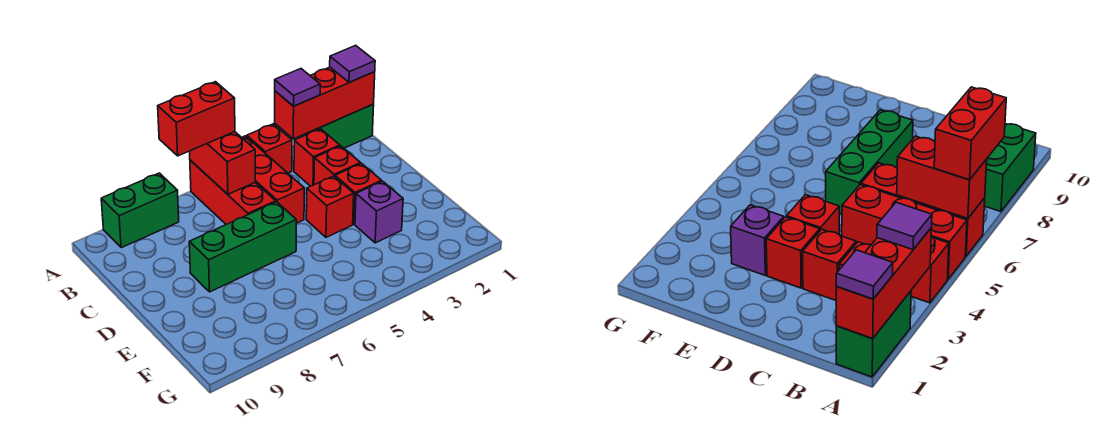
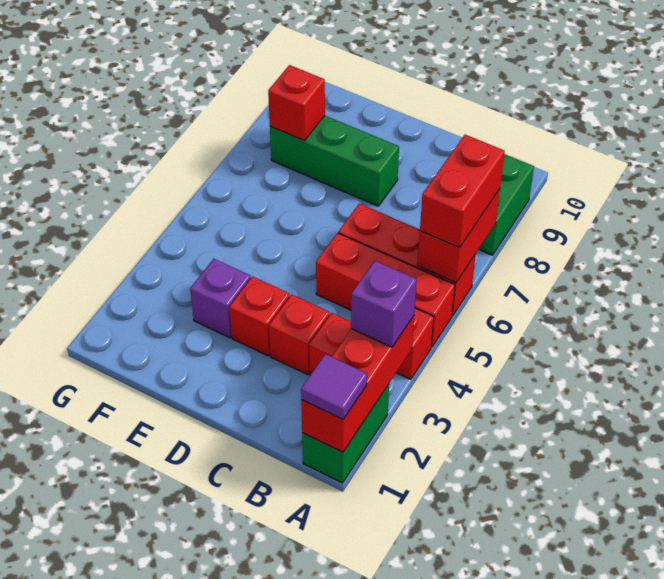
purple tile A3 level 3 -> purple brick A3 level 3
red brick A6:B6 level 2 -> red brick A6:A7 level 2
red brick D4 level 1 -> red brick F8 level 2
green brick D6:D8 level 1 -> green brick D8:F8 level 1

